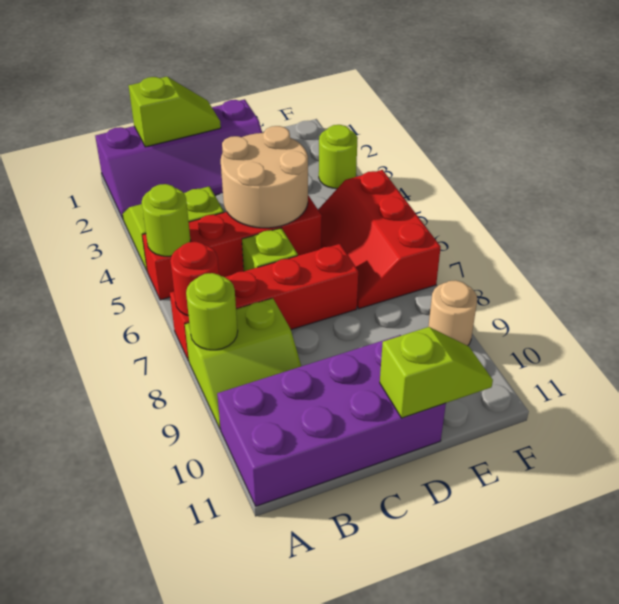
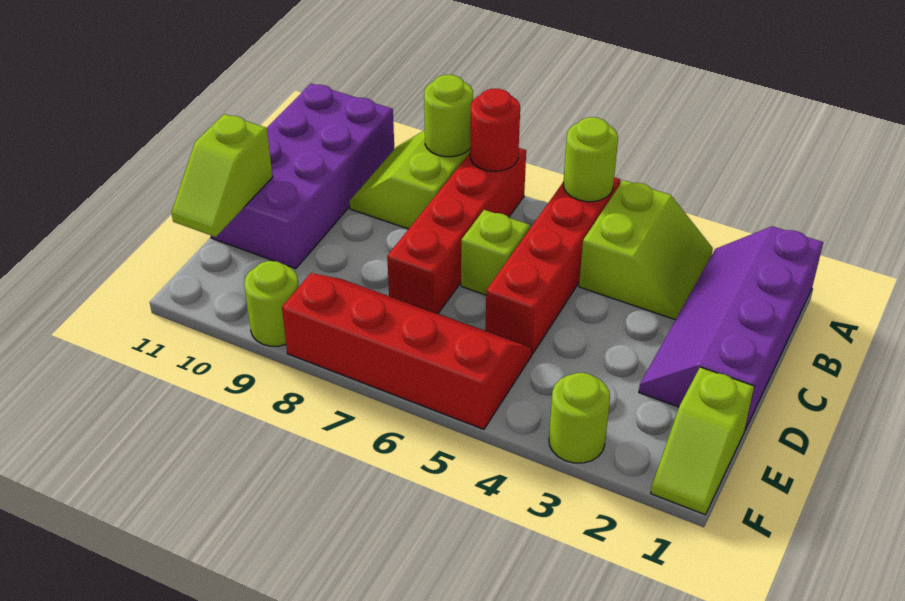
lime slope B1:C1 level 2 top B -> lime slope E1:F1 level 1 top E
tan round brick C4:D5 level 2 -> none
red slope E5:F7 level 1 top F -> red slope E5:F8 level 1 top F
tan round brick F9 level 1 -> lime round brick F9 level 1

